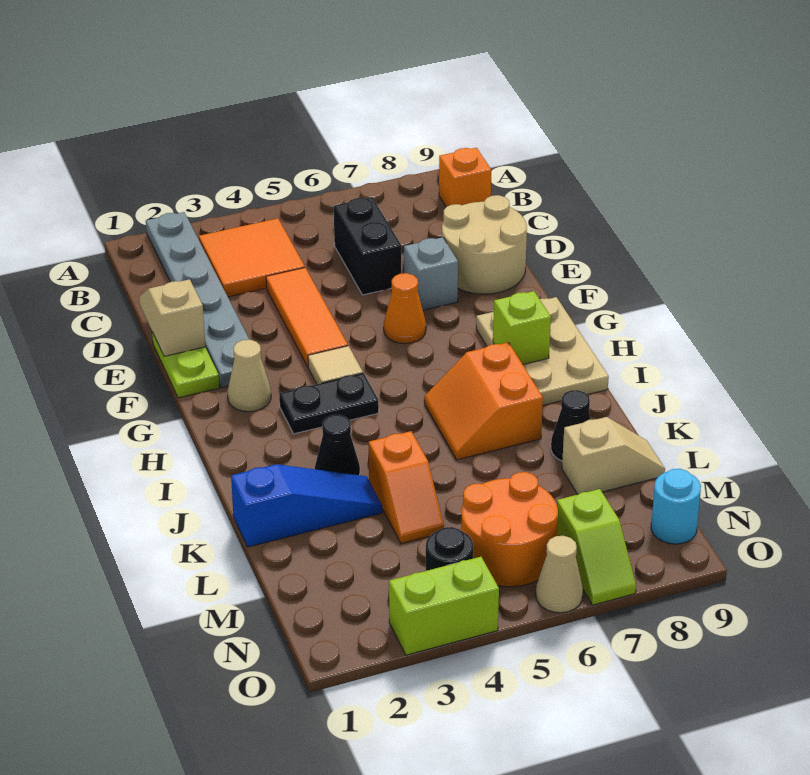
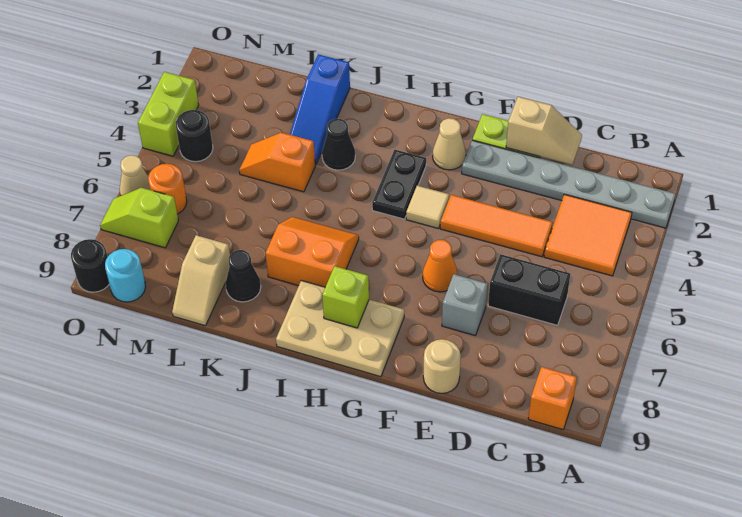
tan round brick D8:E9 level 1 -> tan round brick E9 level 1
orange round brick M5:N6 level 1 -> orange round brick N6 level 1
none -> black round brick O9 level 1

